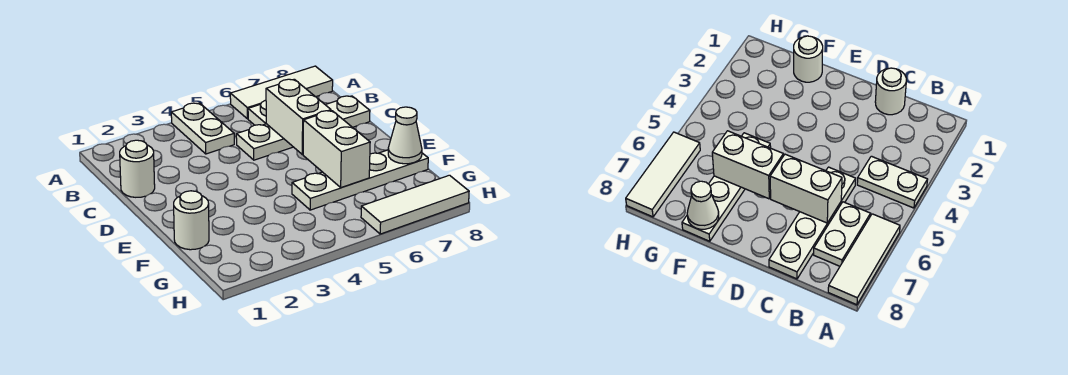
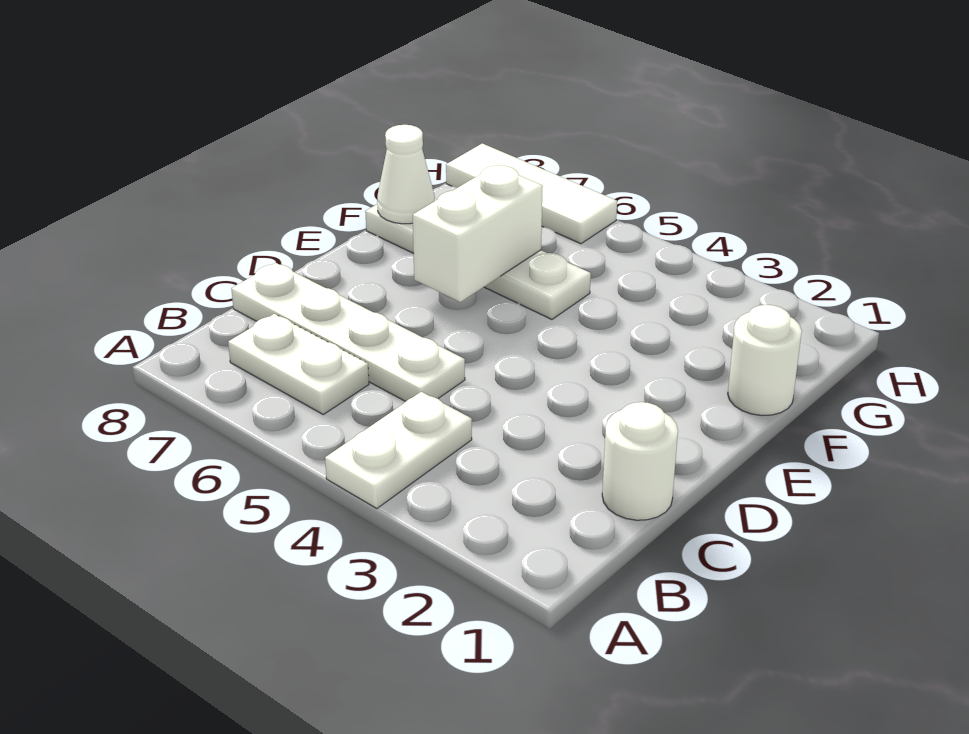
white tile A6:A8 level 1 -> none
white brick C6:D6 level 2 -> none

